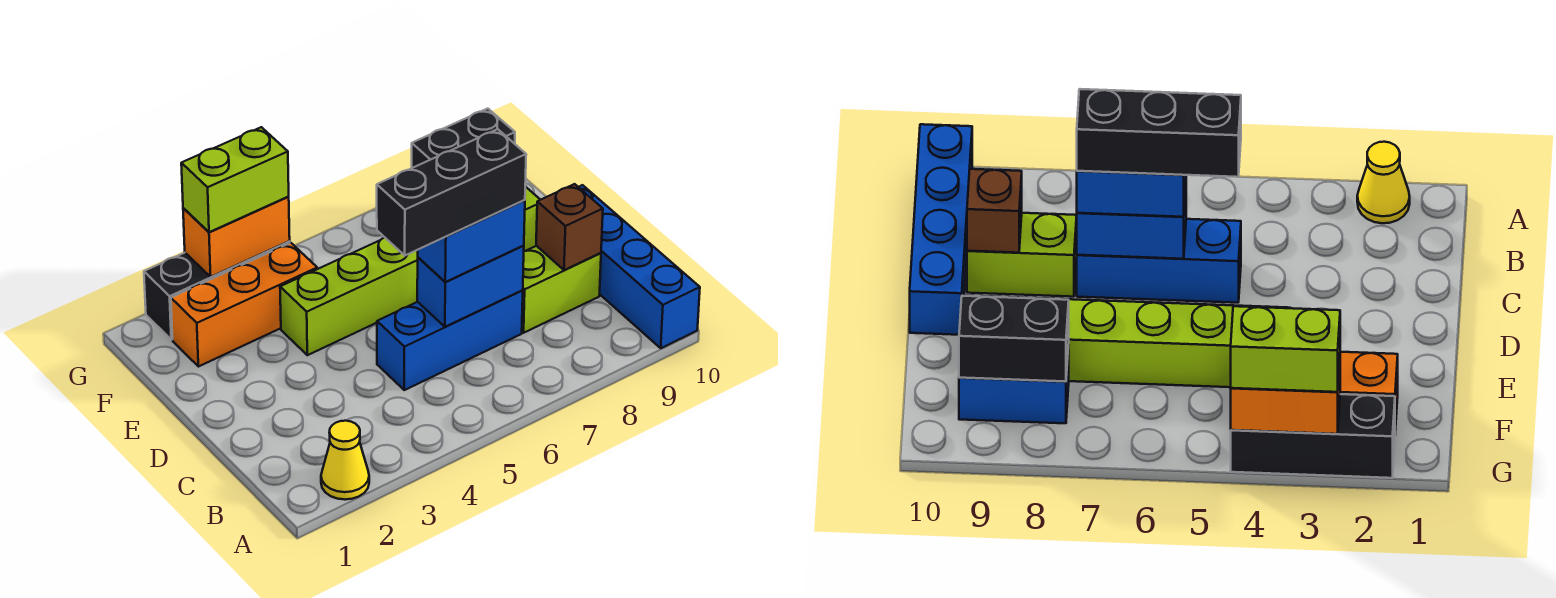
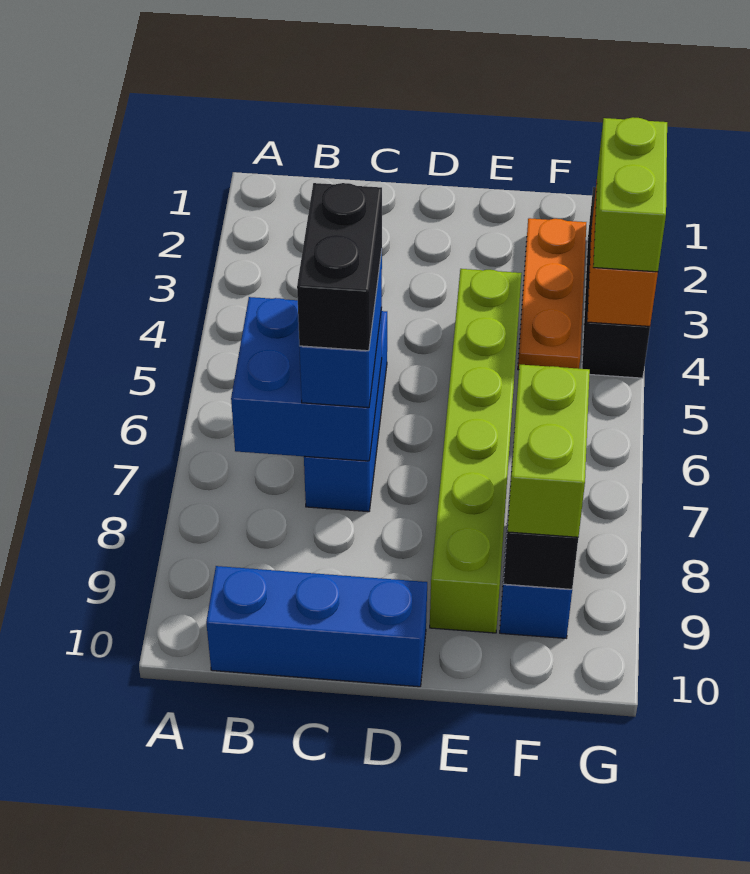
yellow cone A2 level 1 -> none
blue brick A10:D10 level 1 -> blue brick B10:D10 level 1
black brick C5:C7 level 4 -> black brick C6:C7 level 4
blue brick C6:C7 level 2 -> blue brick B6:C7 level 2
lime brick C8:C9 level 1 -> lime brick F8:F9 level 3
brown brick C9 level 2 -> none
orange brick F2:F4 level 1 -> orange plate F2:F4 level 1

